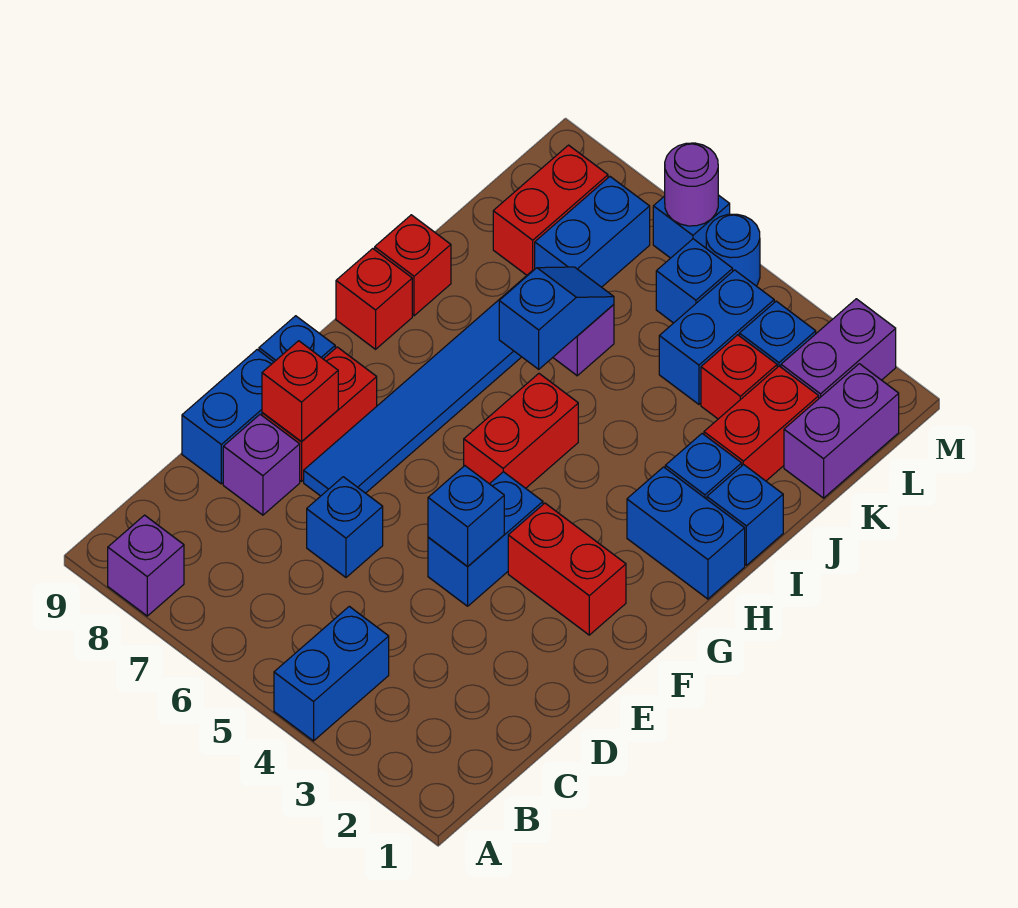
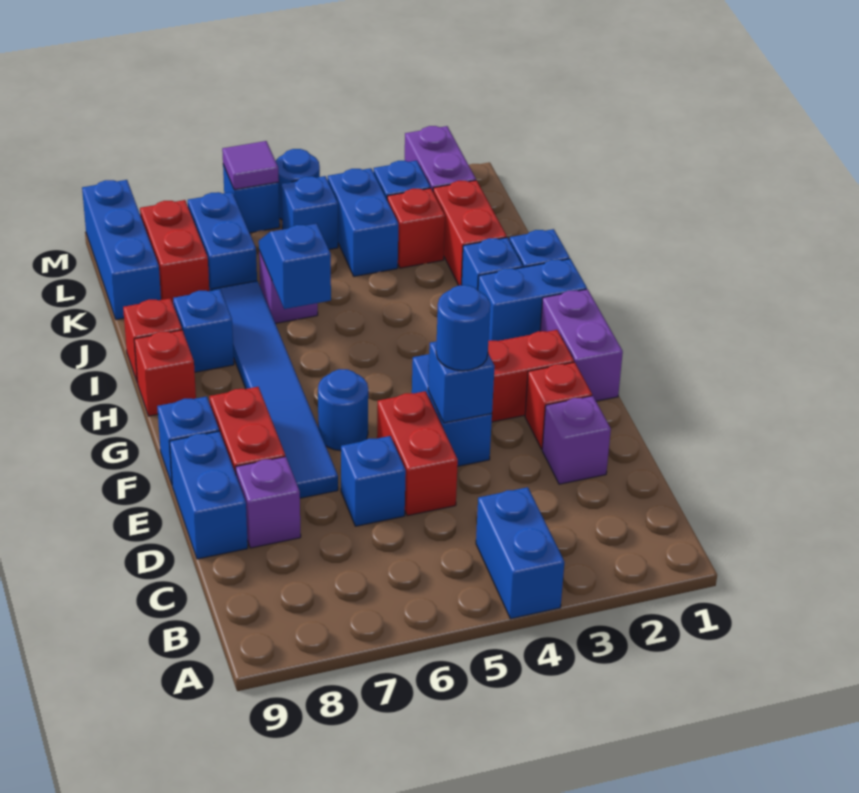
purple brick A8 level 1 -> purple brick D2 level 1
none -> blue round brick E4 level 3
red brick E8 level 2 -> red brick E2 level 1
none -> blue round brick F6 level 1
red brick G5:H5 level 1 -> red brick D5:E5 level 1
none -> blue brick I8 level 1
purple brick K1:L1 level 1 -> purple brick F1:G1 level 1
none -> blue brick K9:M9 level 1
purple round brick M6 level 2 -> purple tile M6 level 2

